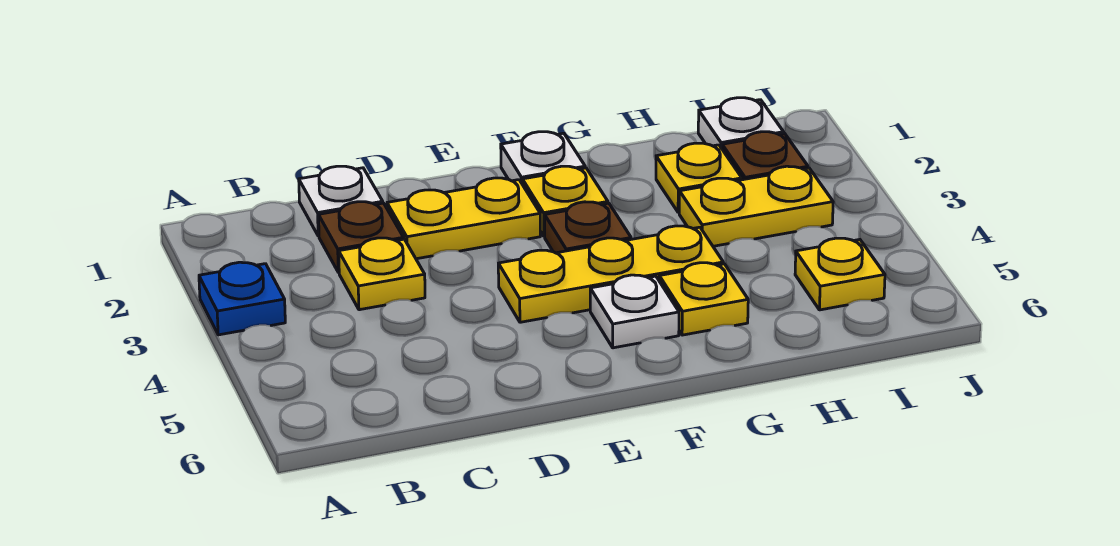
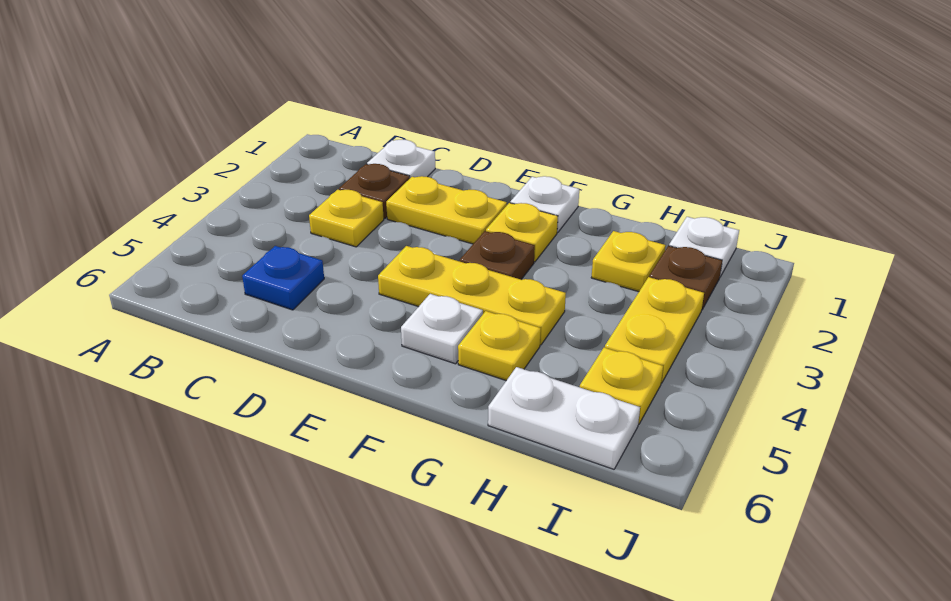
blue plate A3 level 1 -> blue plate C5 level 1
yellow plate H3:I3 level 1 -> yellow plate I3:I4 level 1
none -> white plate H6:I6 level 1

